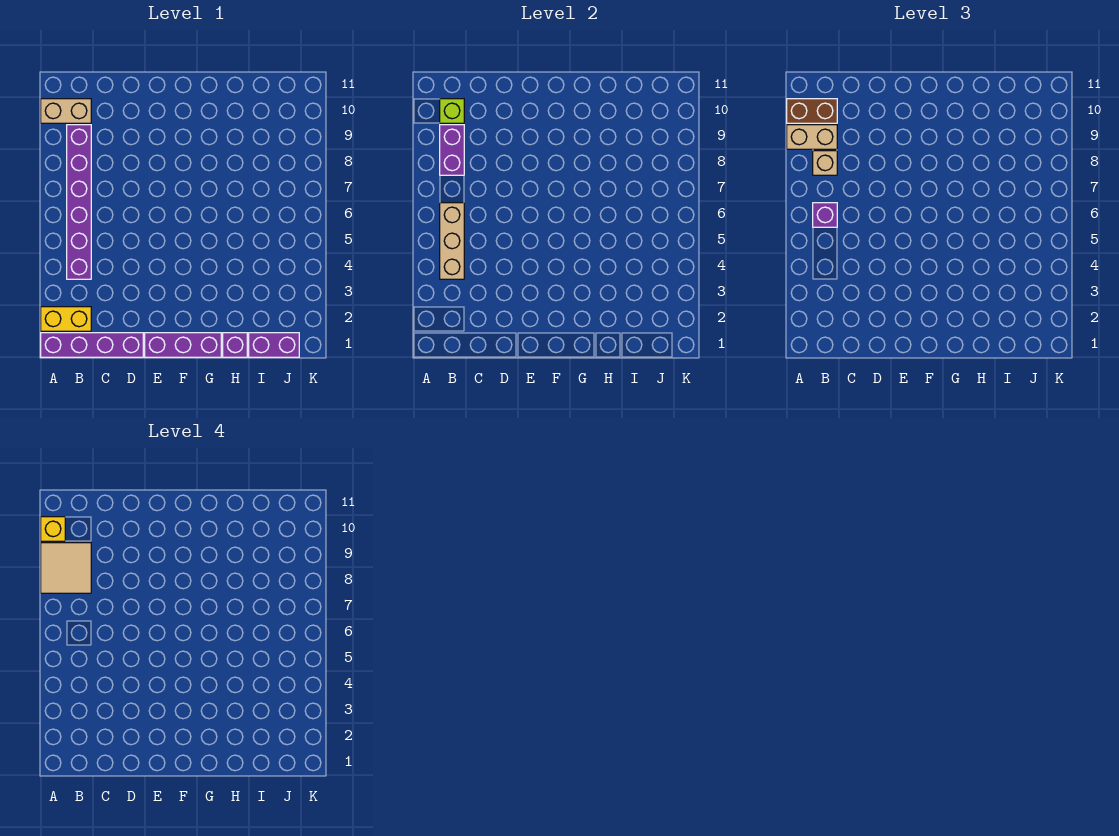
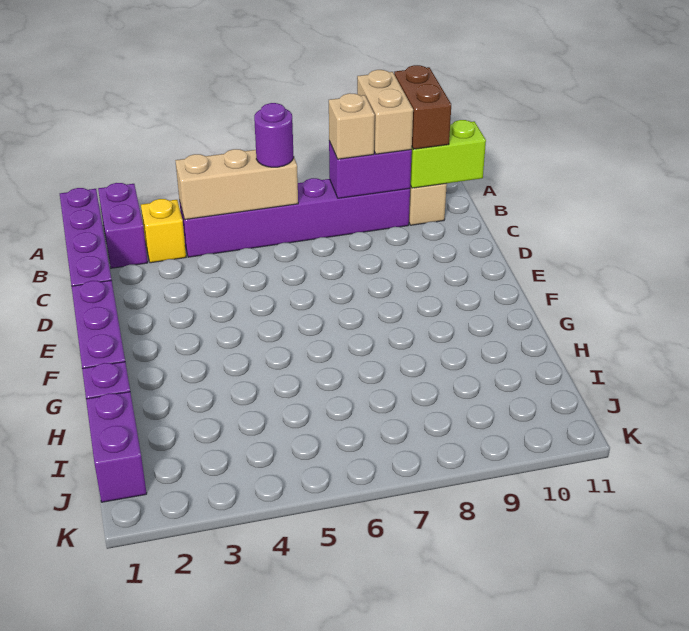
yellow brick A2:B2 level 1 -> purple brick A2:B2 level 1
tan tile A8:B9 level 4 -> none
yellow brick A10 level 4 -> yellow brick B3 level 1
purple brick B6 level 3 -> purple round brick B6 level 3
lime brick B10 level 2 -> lime brick B10:B11 level 2

